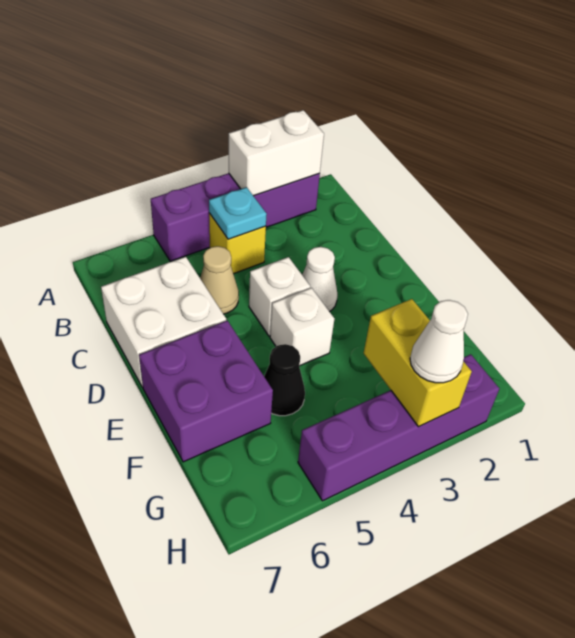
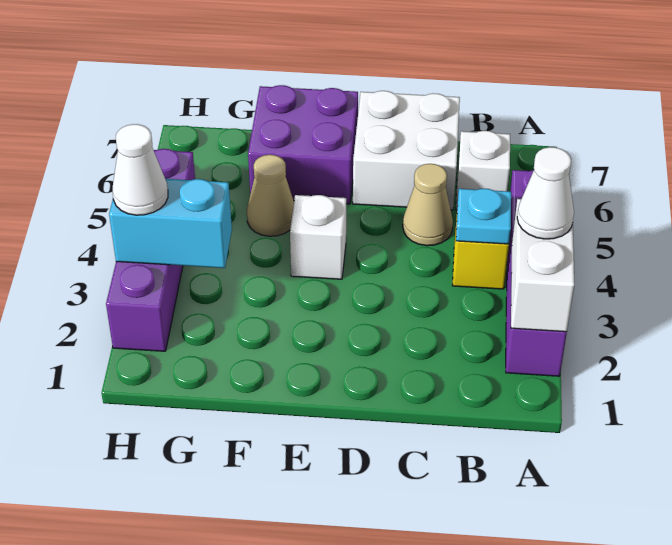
white cone D3 level 1 -> white cone A3 level 3
white brick D4 level 1 -> white brick B6 level 1
black cone F5 level 1 -> tan cone F5 level 1
yellow brick G3:H3 level 2 -> cyan brick G3:H3 level 2

